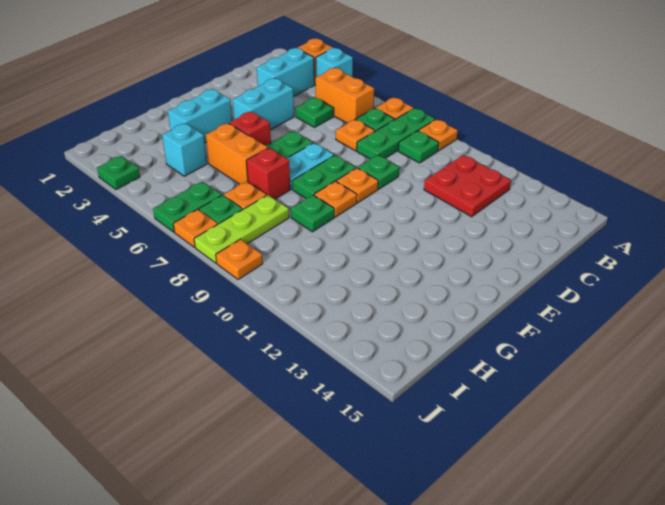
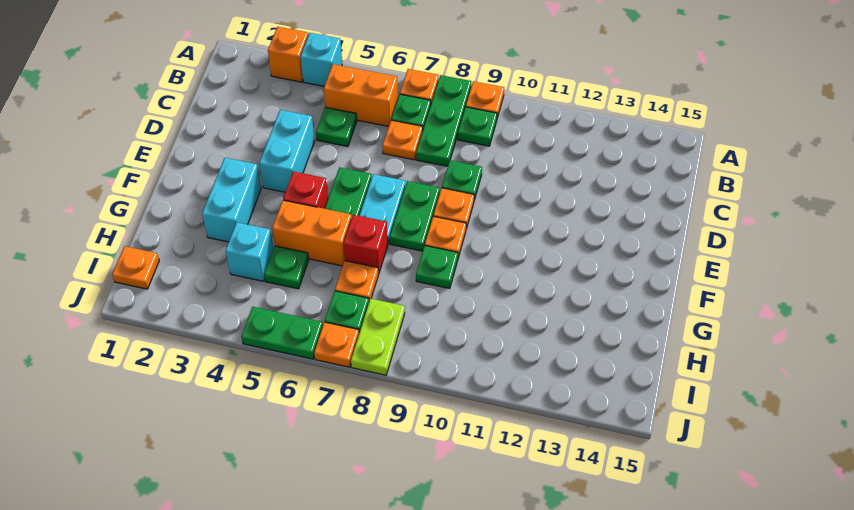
cyan brick B3:C3 level 1 -> none
red plate B11:C12 level 1 -> none
lime plate H8:J8 level 1 -> lime plate I8:J8 level 1
green plate I6:J6 level 1 -> green plate J5:J6 level 1
green plate J3 level 1 -> green plate H5 level 1
orange plate J9 level 1 -> orange plate I1 level 1

